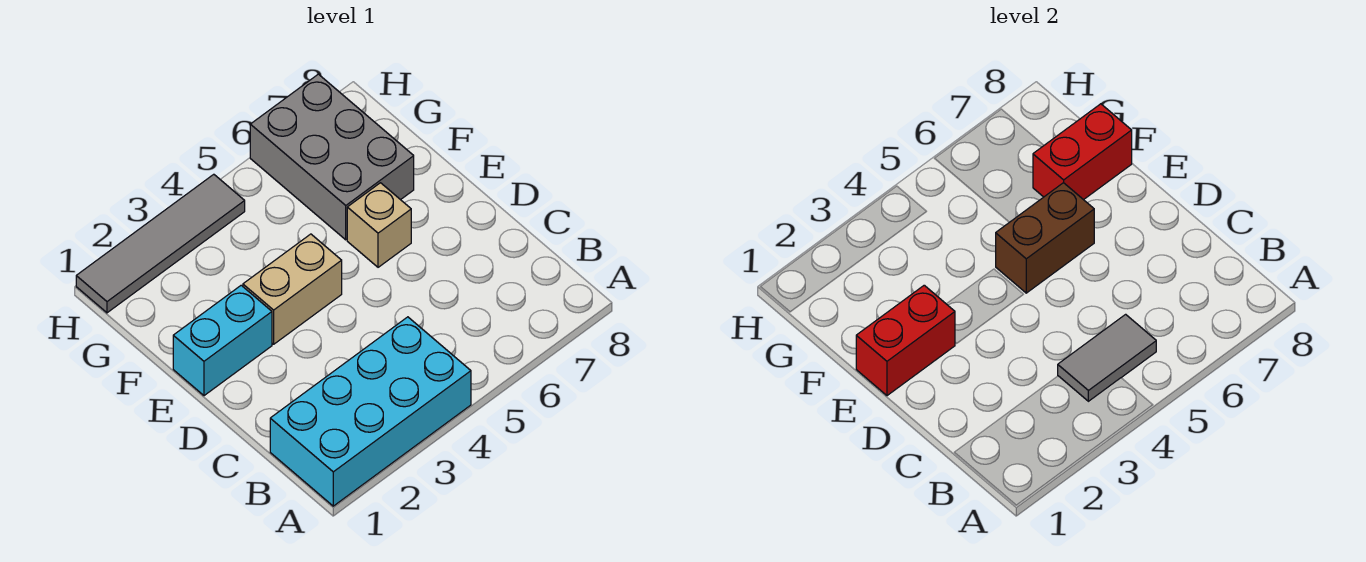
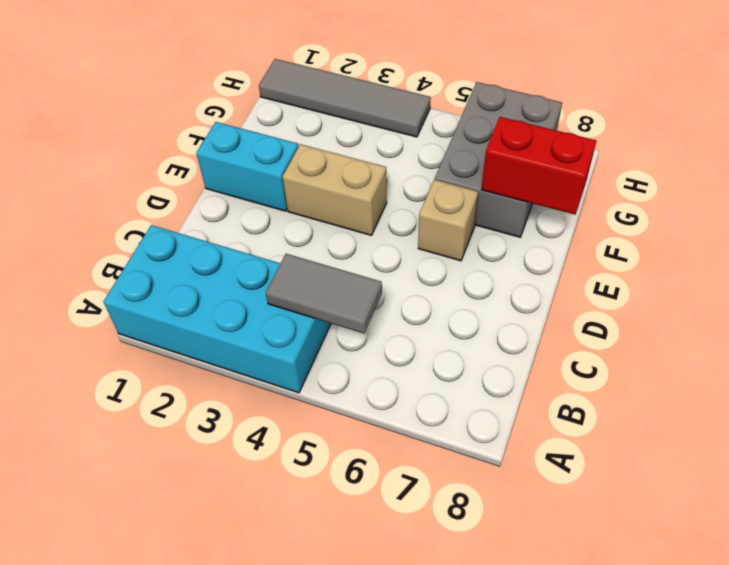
red brick E1:E2 level 2 -> none
brown brick E5:E6 level 2 -> none

